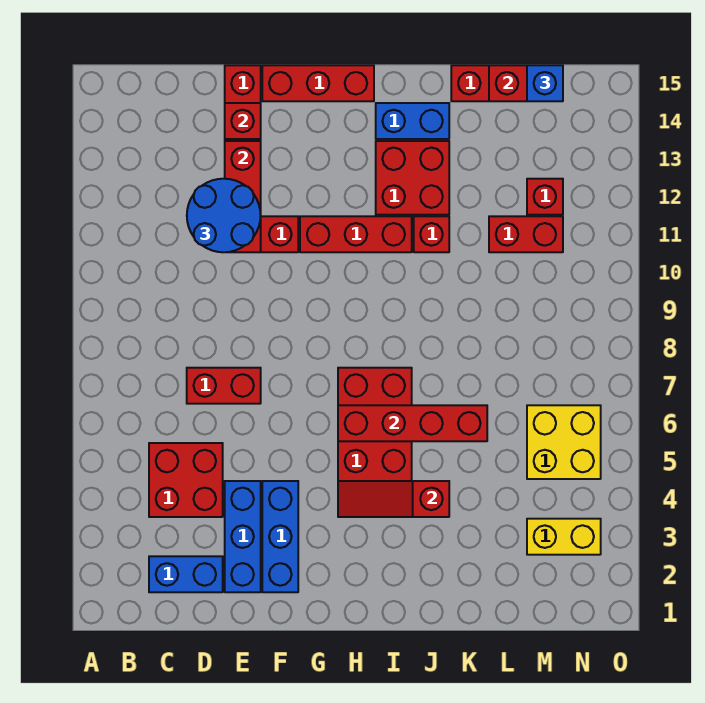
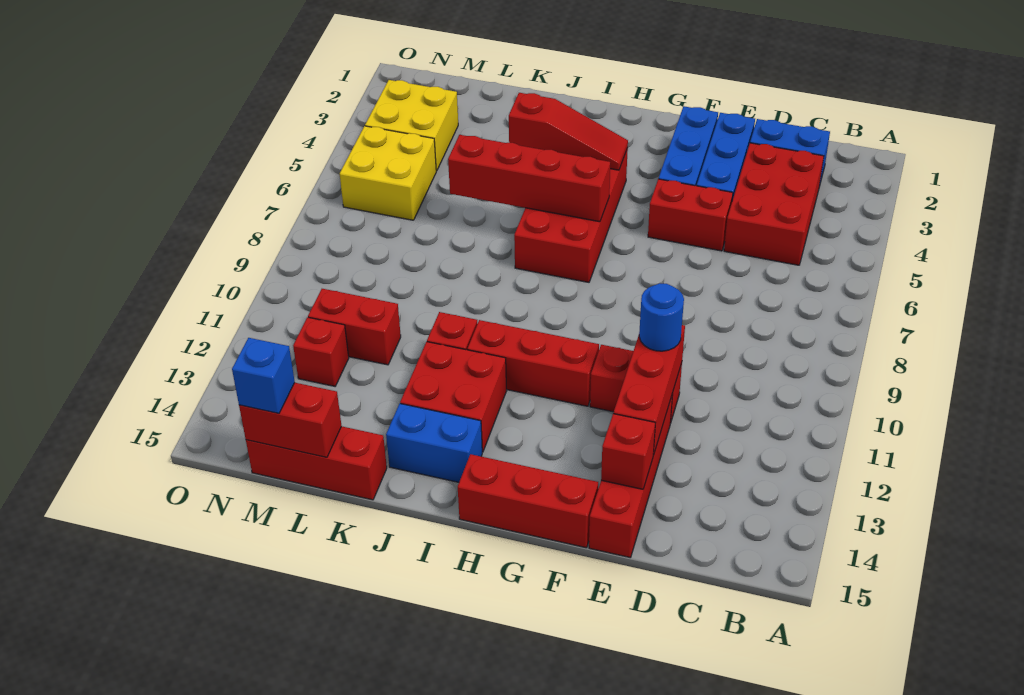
red brick C4:D5 level 1 -> red brick C3:D5 level 1
red brick D7:E7 level 1 -> red brick E5:F5 level 1
blue round brick D11:E12 level 3 -> blue round brick E11 level 3
yellow brick M3:N3 level 1 -> yellow brick M3:N4 level 1

